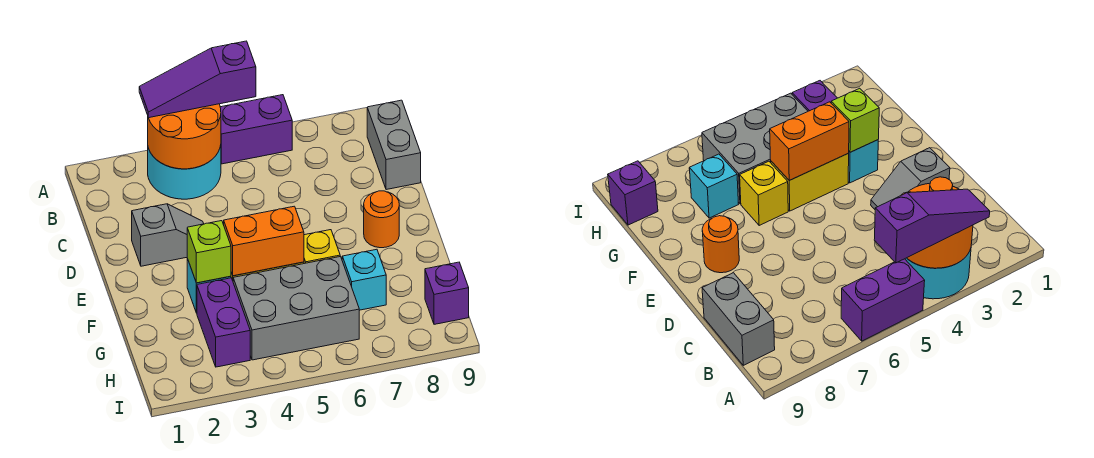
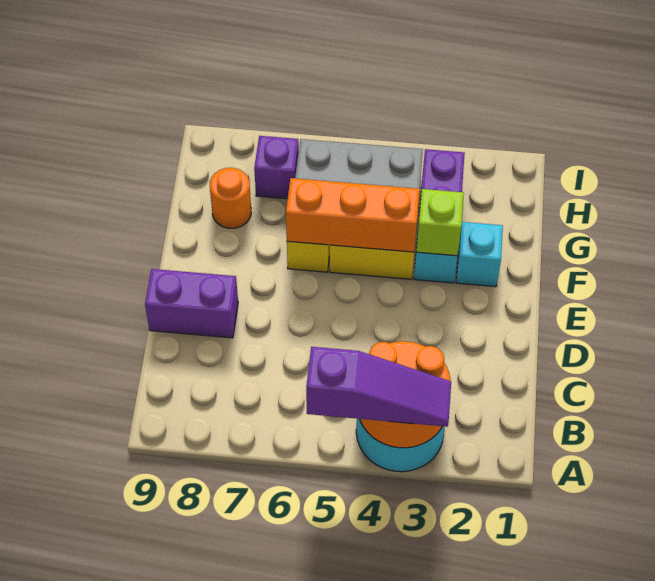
purple brick A5:A6 level 1 -> purple brick D8:D9 level 1
grey brick B9:C9 level 1 -> none
grey slope D2:D3 level 1 top 2 -> none
orange round brick E8 level 1 -> orange round brick G8 level 1
orange brick F4:F5 level 2 -> orange brick F4:F6 level 2
cyan brick G7 level 1 -> cyan brick F2 level 1
purple brick H9 level 1 -> purple brick H7 level 1

